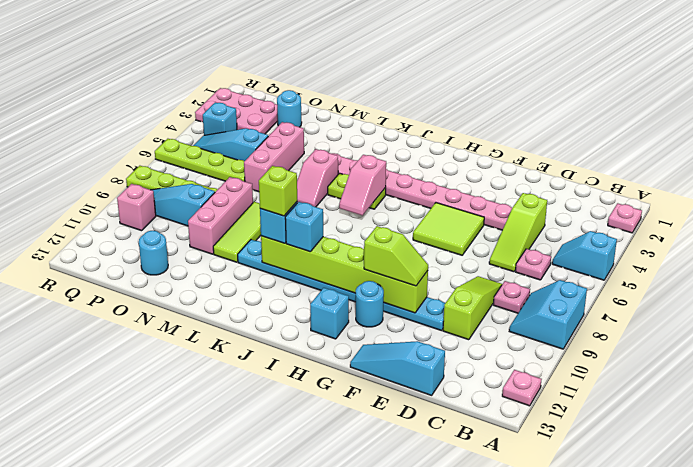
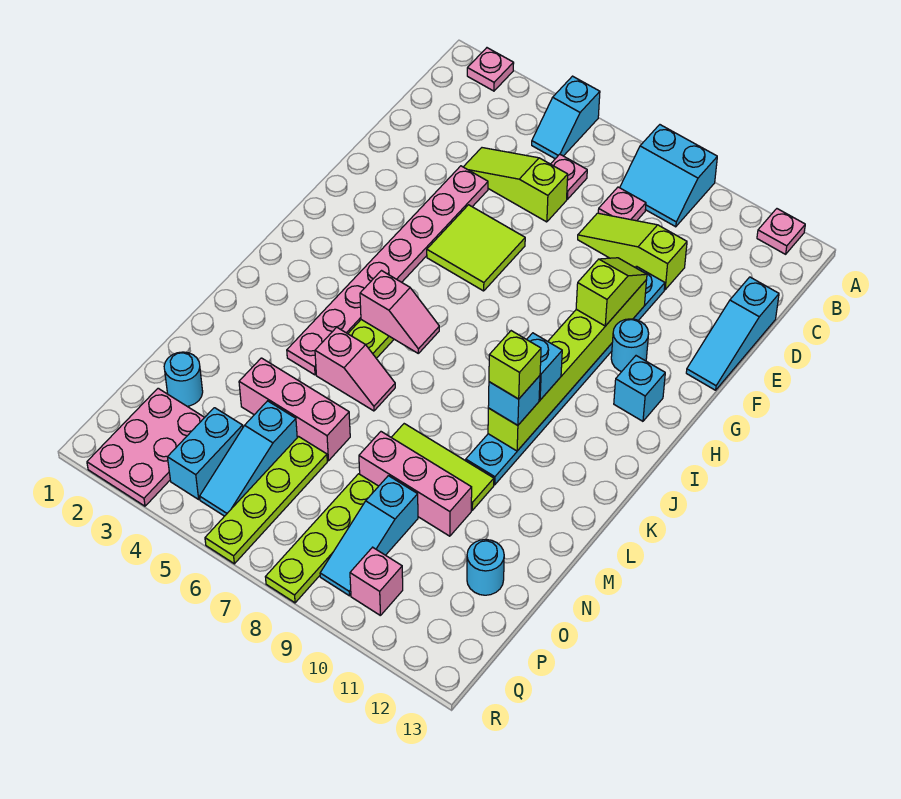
lime slope D4:D6 level 1 top 4 -> lime slope D4:D6 level 1 top 6
cyan brick Q4 level 1 -> cyan brick P4:Q4 level 1

